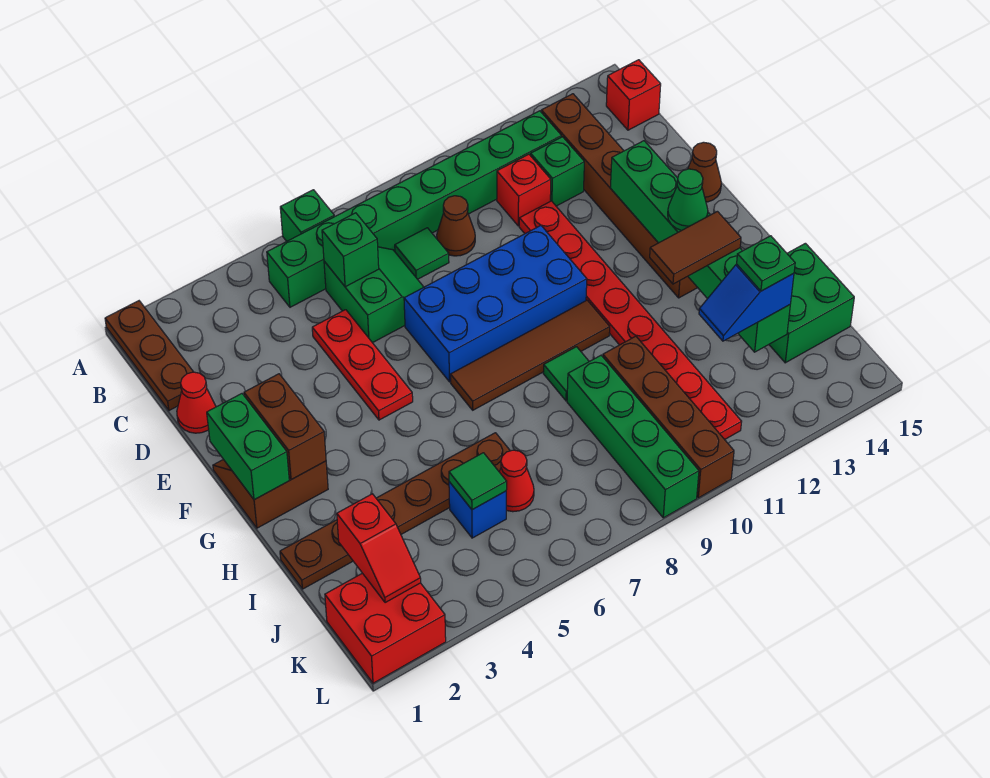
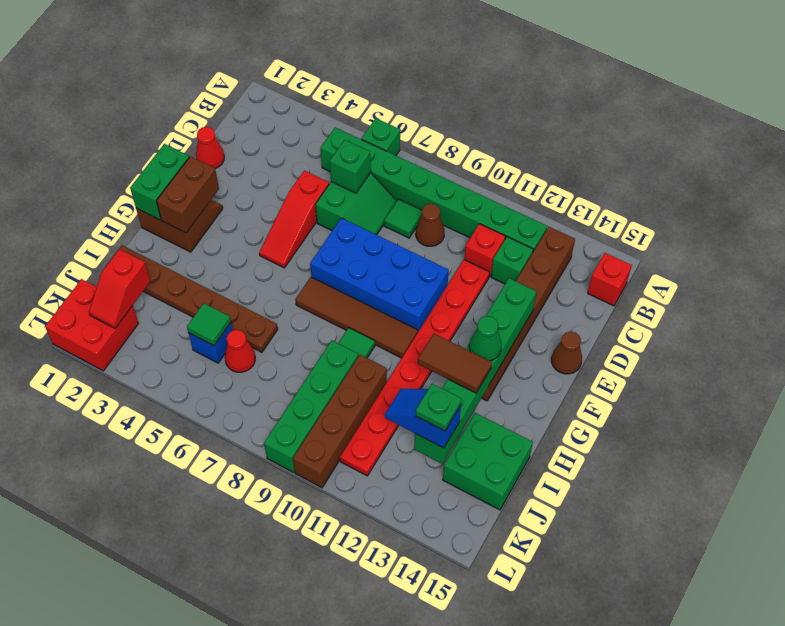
brown plate A1:C1 level 1 -> none
red plate D5:F5 level 1 -> red slope D5:F5 level 1 top D

